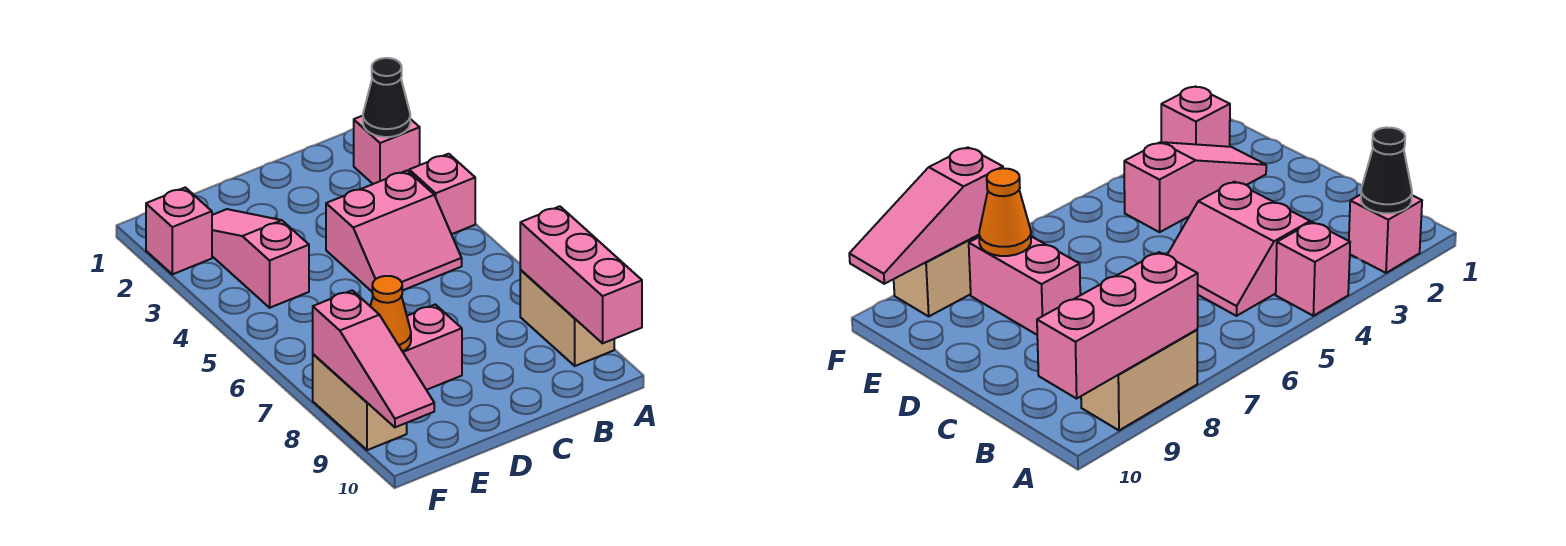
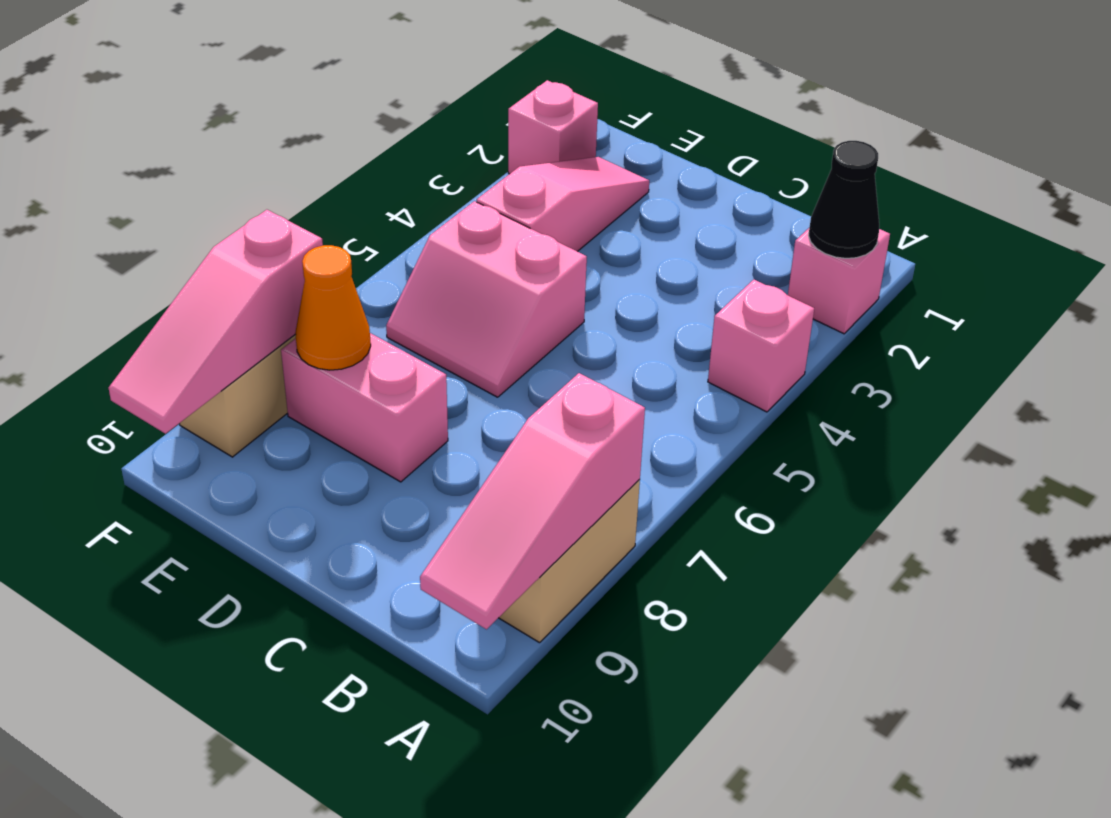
pink brick A8:A10 level 2 -> pink slope A8:A10 level 2 top 8
pink slope B4:C5 level 1 top 4 -> pink slope D5:E6 level 1 top 5

